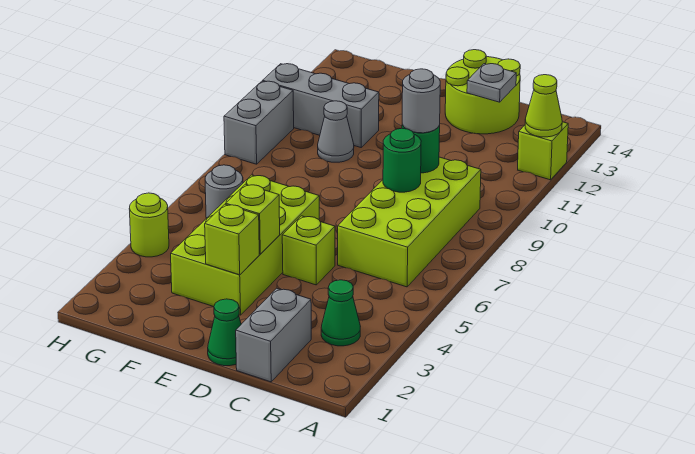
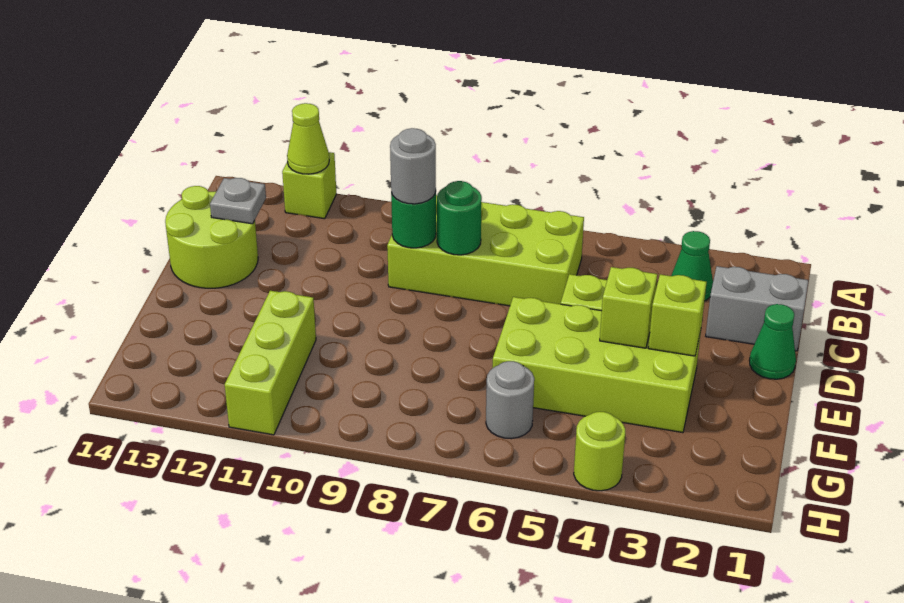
grey cone F10 level 1 -> none
grey brick F11:H11 level 1 -> lime brick F11:H11 level 1
grey brick H9:H10 level 1 -> none

